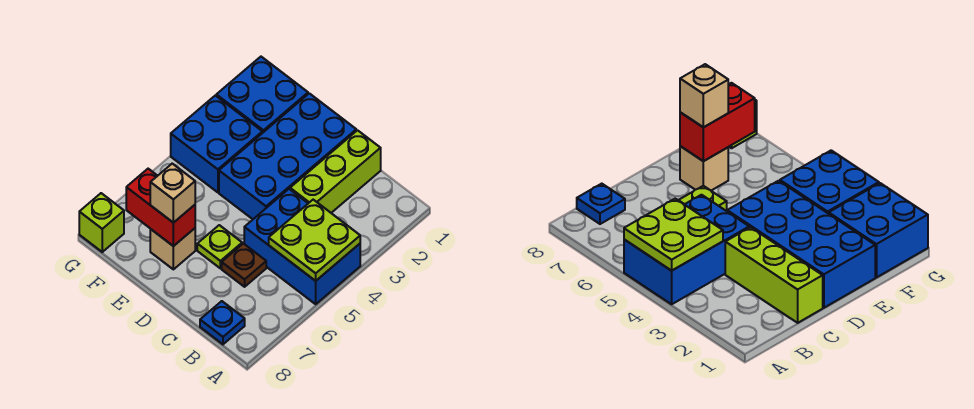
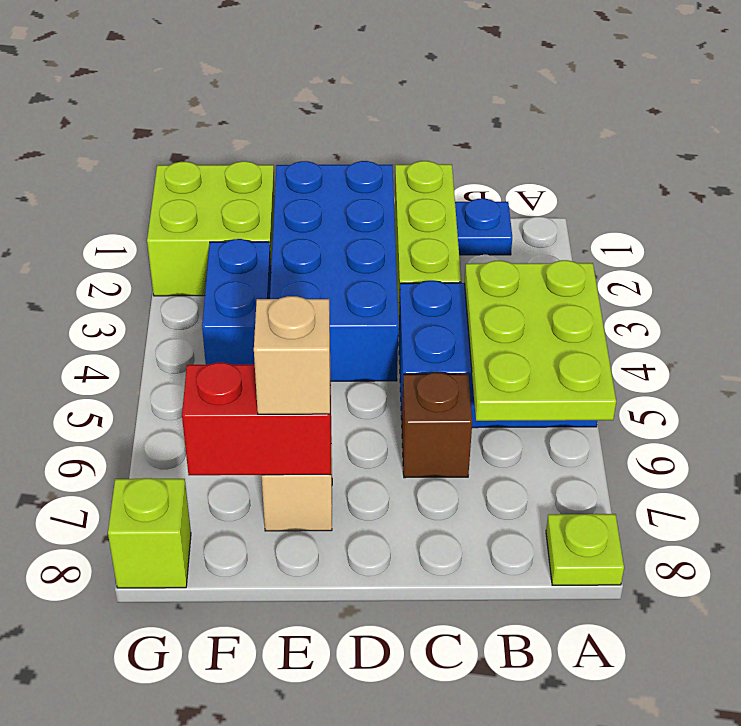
lime plate A4:B5 level 2 -> lime plate A4:B6 level 2
blue plate B8 level 1 -> blue plate B1 level 1
brown plate C6 level 1 -> brown brick C6 level 1
lime plate D6 level 1 -> lime plate A8 level 1
blue brick F1:G2 level 1 -> lime brick F1:G2 level 1
blue brick F3:G4 level 1 -> blue brick F3:F4 level 1

